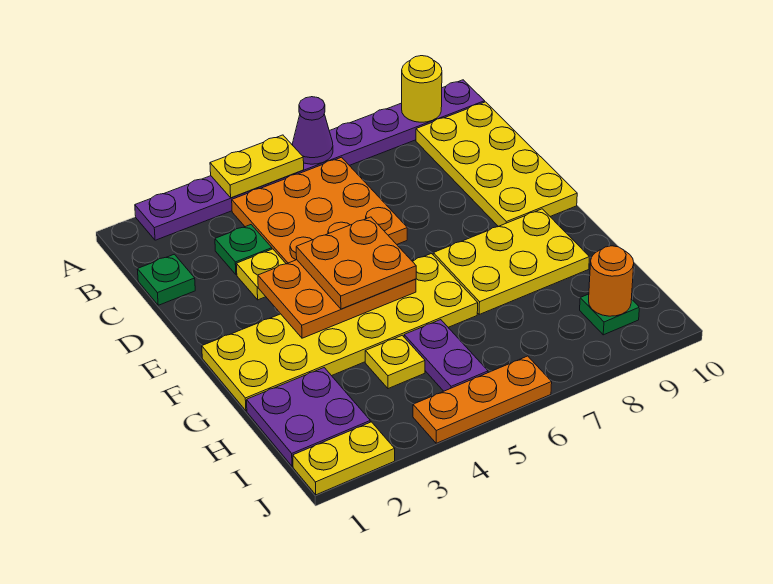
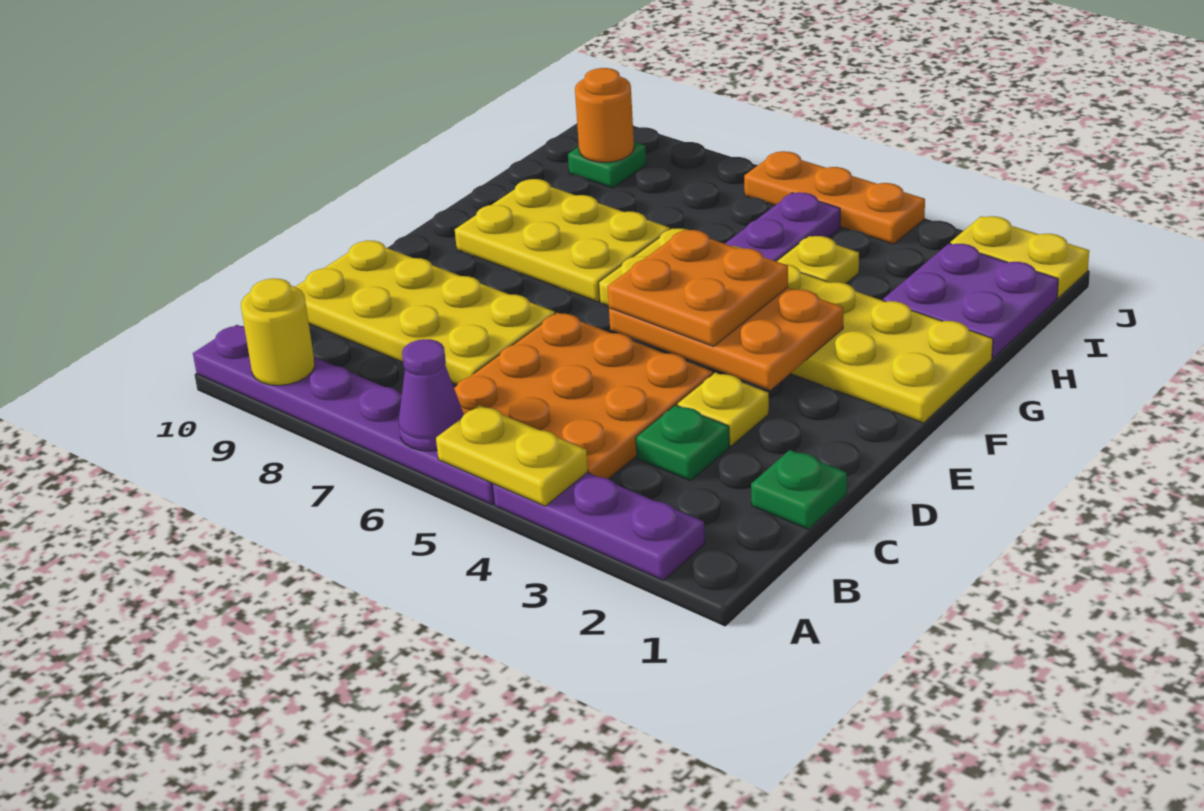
yellow plate B9:E10 level 1 -> yellow plate C7:D10 level 1

